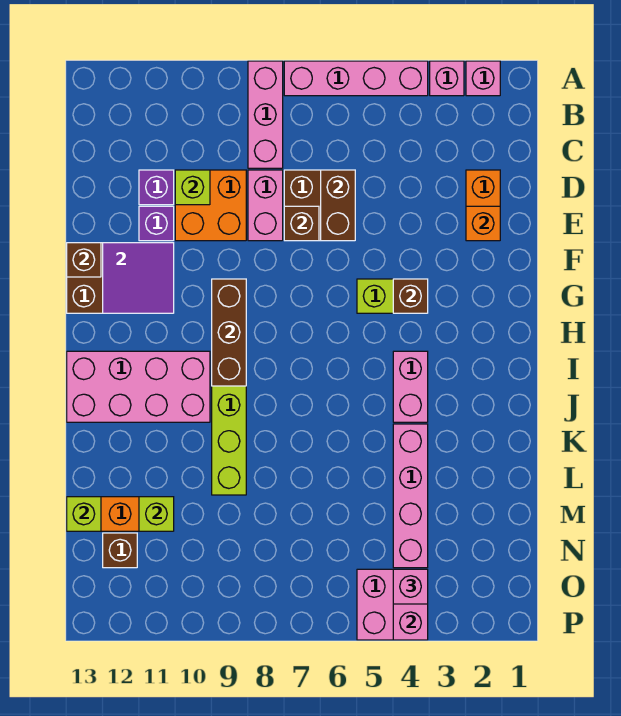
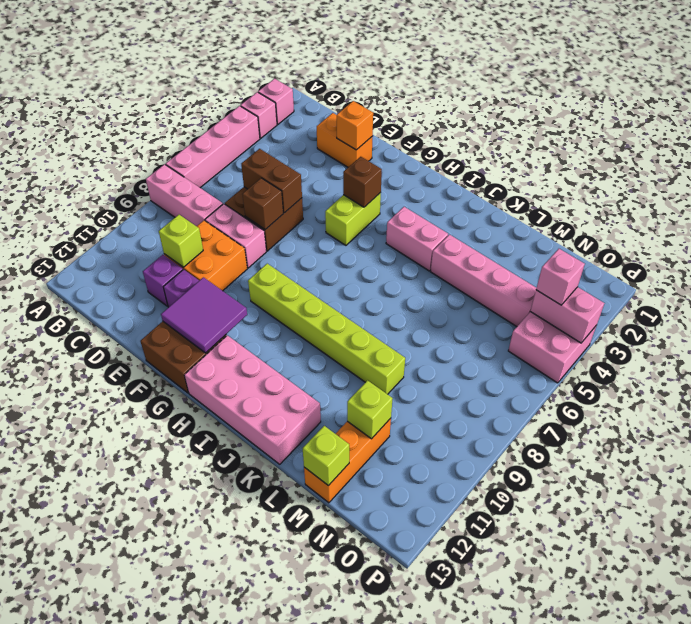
brown brick F13 level 2 -> none
brown brick G9:I9 level 2 -> none
pink brick I10:J13 level 1 -> pink brick H12:K13 level 1
brown brick N12 level 1 -> none

